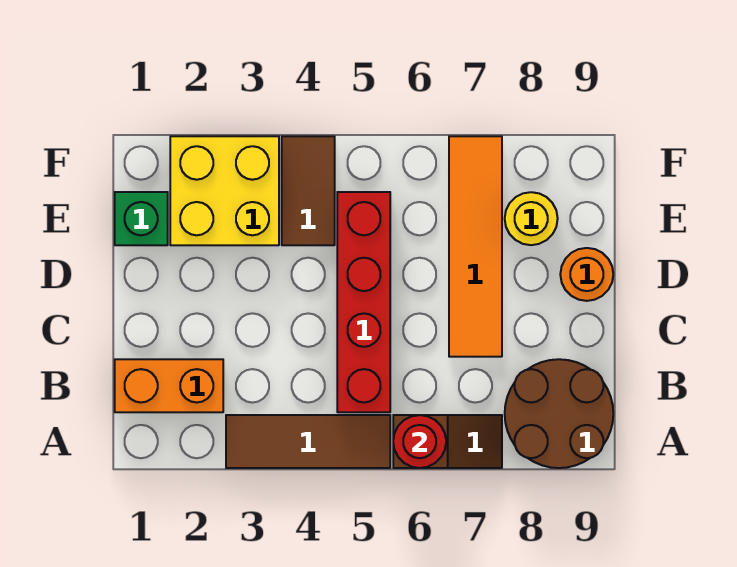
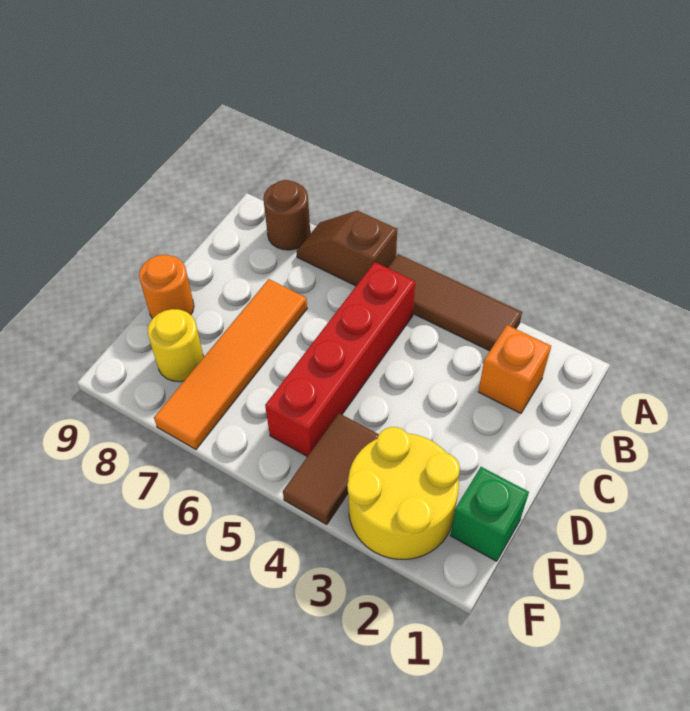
red round brick A6 level 2 -> none
brown round brick A8:B9 level 1 -> brown round brick A8 level 1
orange brick B1:B2 level 1 -> orange brick B2 level 1
yellow brick E2:F3 level 1 -> yellow round brick E2:F3 level 1

